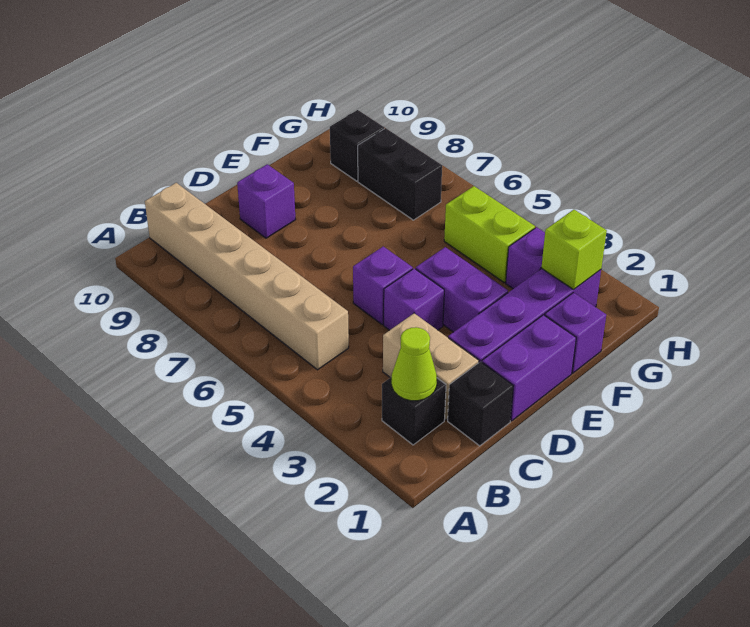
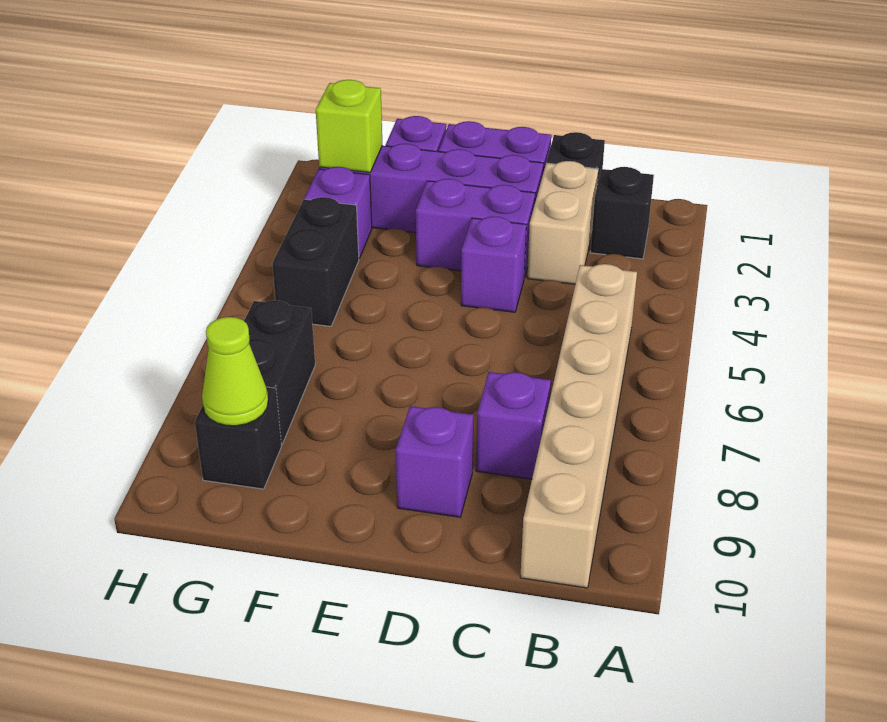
lime cone B2 level 2 -> lime cone G9 level 2
purple brick D5 level 1 -> purple brick C8 level 1
purple brick E3:E4 level 1 -> purple brick D3:E3 level 1
lime brick G4:G5 level 1 -> black brick G4:G5 level 1

